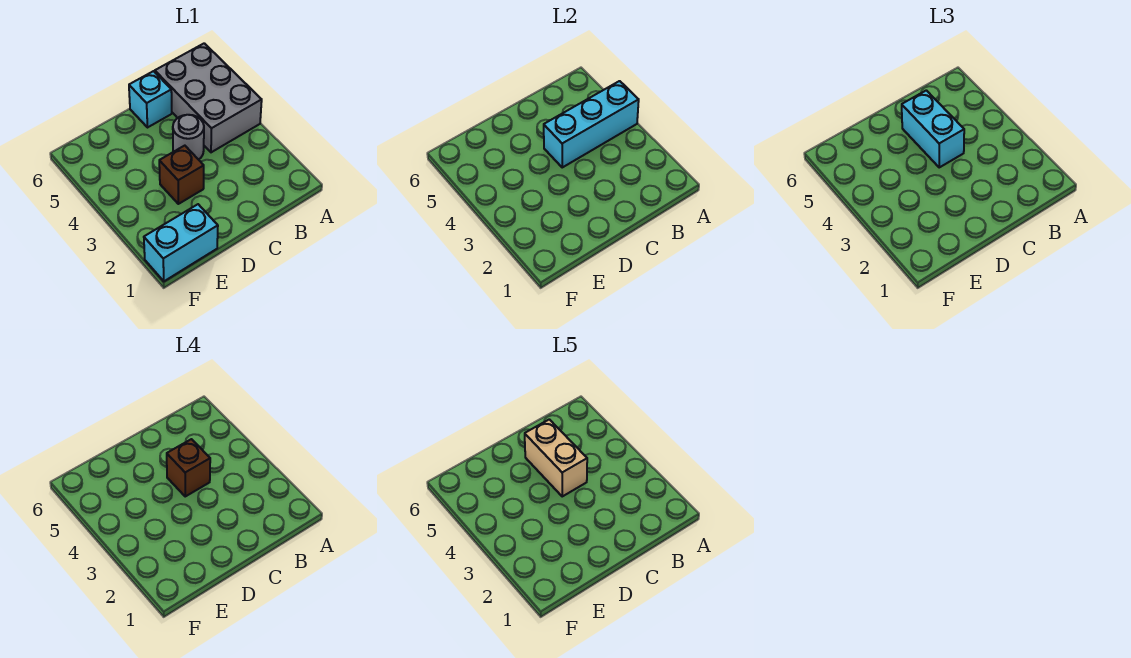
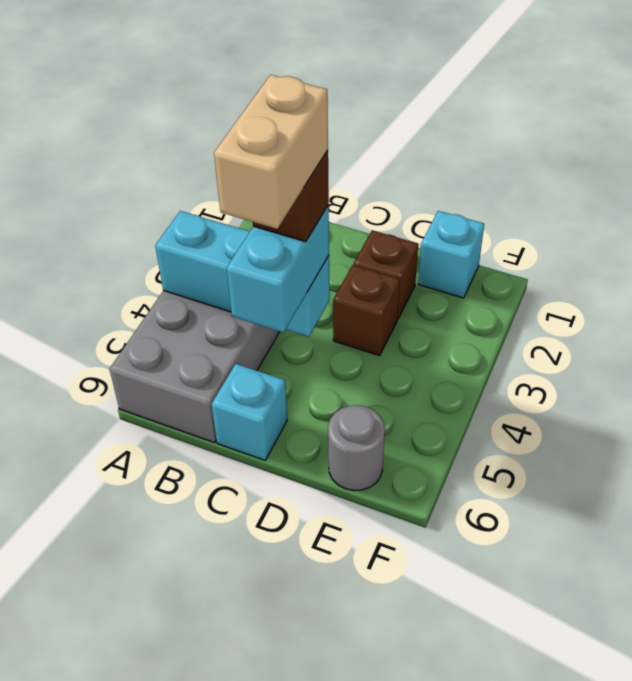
grey round brick C4 level 1 -> grey round brick E6 level 1
none -> brown brick D2 level 1
cyan brick E1:F1 level 1 -> cyan brick E1 level 1

